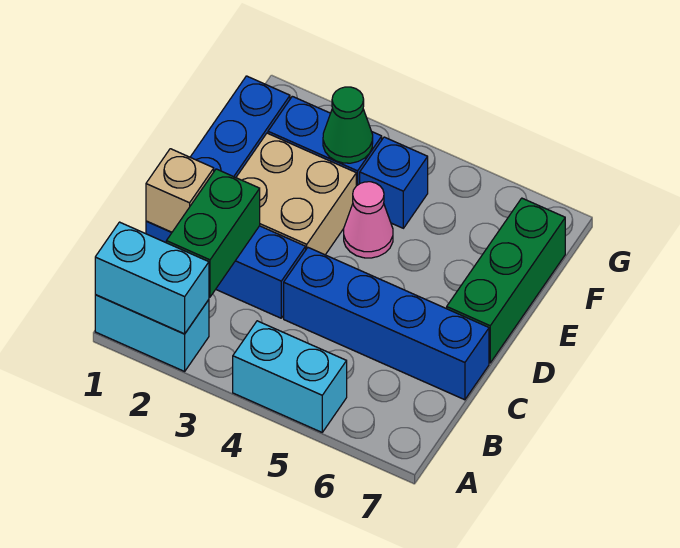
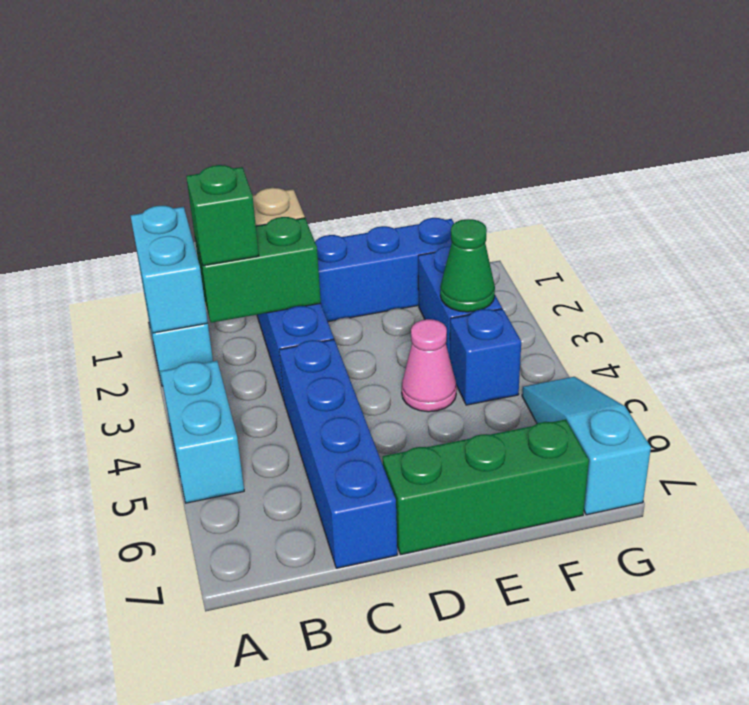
none -> green brick B2 level 3
tan brick D2:E3 level 1 -> none
none -> cyan slope G5:G7 level 1 top 7

